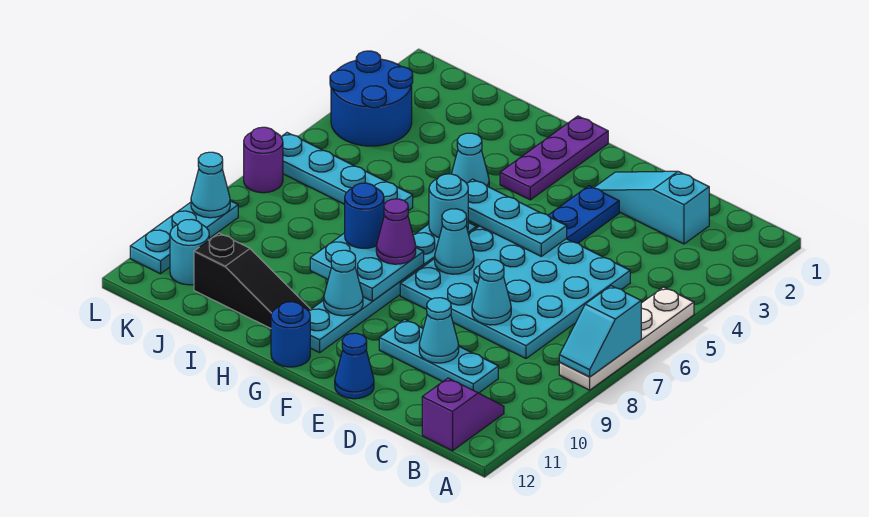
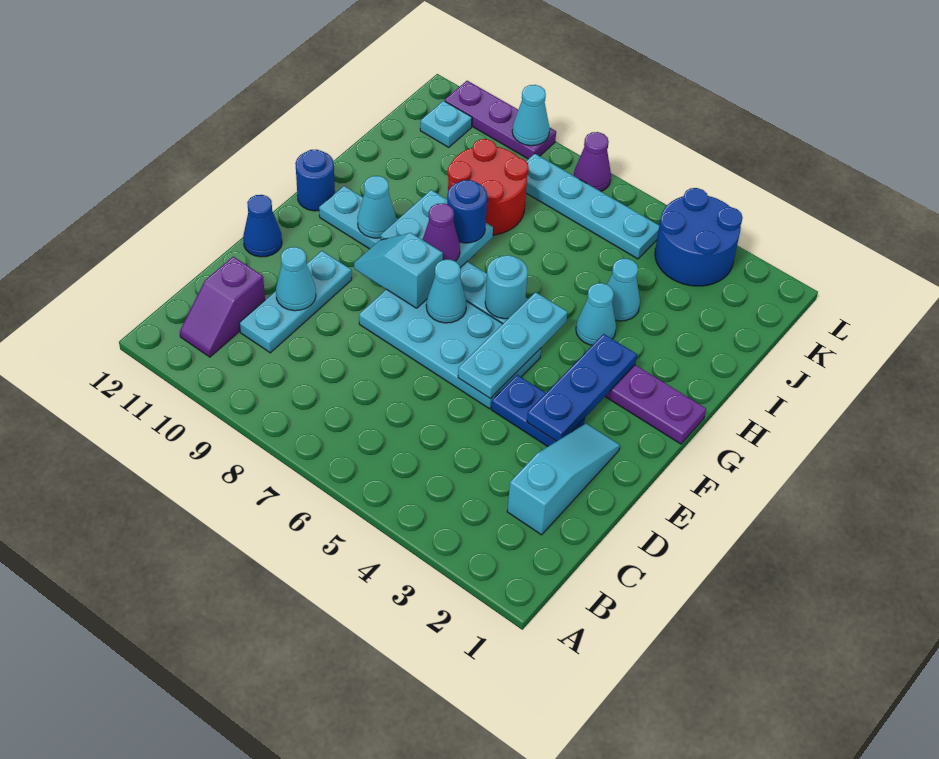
white plate A5:A8 level 1 -> none
cyan slope A7:A8 level 2 top 7 -> cyan slope F8:F9 level 2 top 8
purple slope B11:B12 level 1 top 12 -> purple slope B11:C11 level 1 top C
cyan plate C5:F8 level 1 -> cyan plate E5:F8 level 1
cyan cone D8 level 2 -> cyan cone I4 level 1
none -> blue plate E3:G3 level 2
black slope H11:J11 level 1 top J -> none
cyan plate I6:L6 level 1 -> cyan plate K5:K8 level 1
none -> red round brick I8:J9 level 1
cyan round brick K11 level 1 -> cyan plate K11 level 1
purple round brick L7 level 1 -> purple cone L7 level 1
cyan plate L9:L11 level 1 -> purple plate L9:L11 level 1

